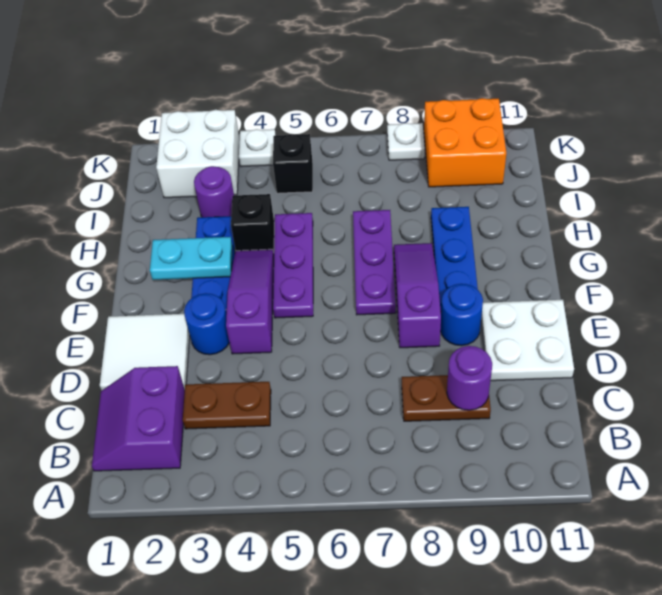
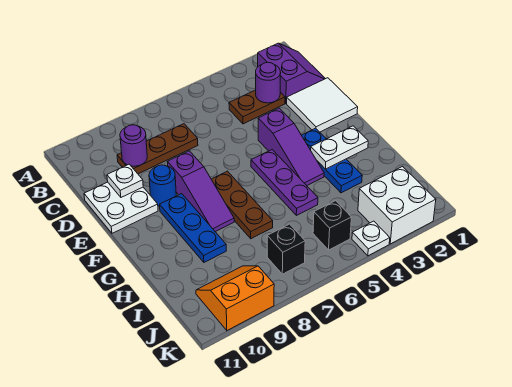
brown plate C8:C9 level 1 -> brown plate C7:C9 level 1
blue round brick E3 level 1 -> none
purple plate F7:H7 level 1 -> brown plate F7:H7 level 1
cyan plate G2:G3 level 2 -> white plate G2:G3 level 2
black brick H4 level 1 -> black brick J7 level 1
purple round brick I3 level 1 -> purple round brick C3 level 2
orange brick J9:K10 level 1 -> orange slope J9:K10 level 1 top K
white plate K8 level 1 -> white plate D10 level 2

